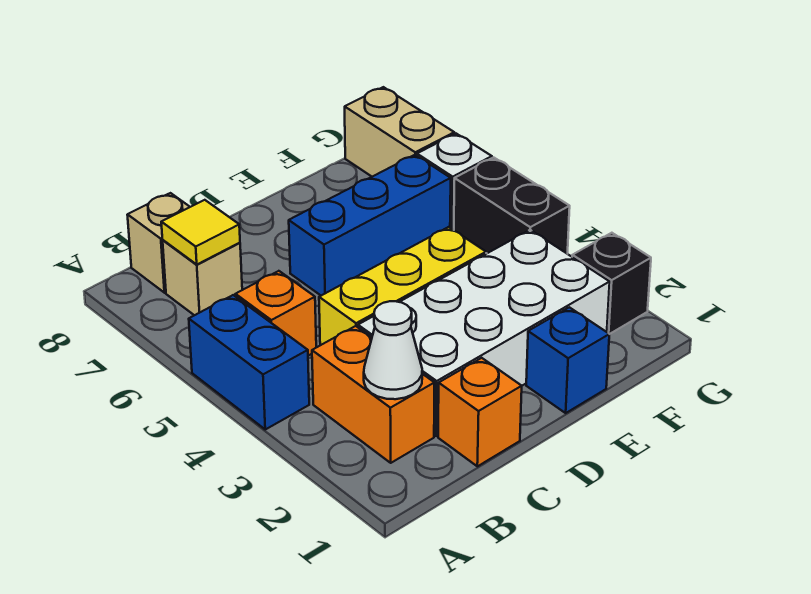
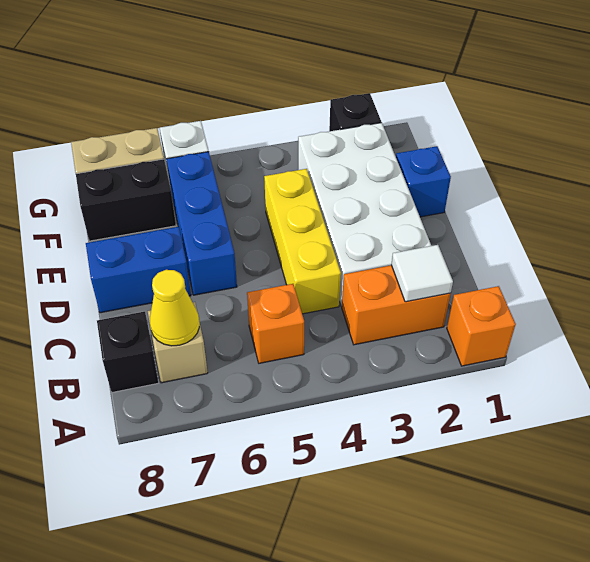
blue brick A4:A5 level 1 -> blue brick D7:D8 level 1
white cone B2 level 2 -> white tile B2 level 2
yellow tile B7 level 2 -> yellow cone B7 level 2
tan brick B8 level 1 -> black brick B8 level 1
orange brick C1 level 1 -> orange brick A1 level 1
black brick G4:G5 level 1 -> black brick F7:F8 level 1

